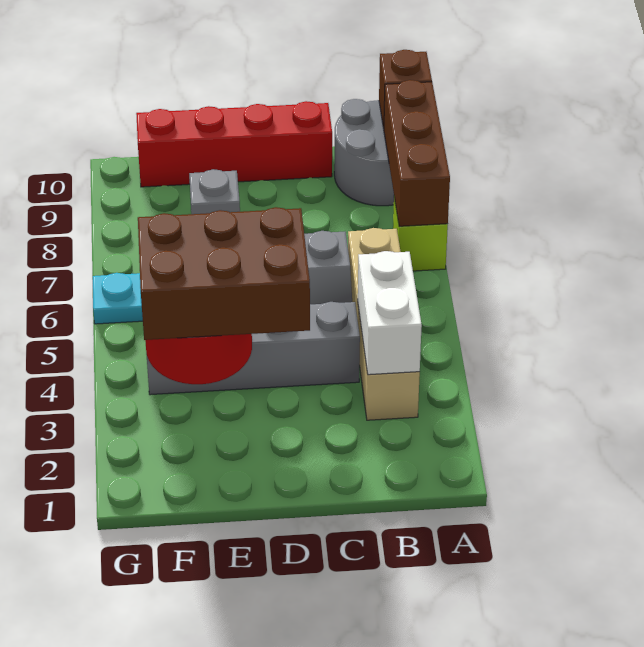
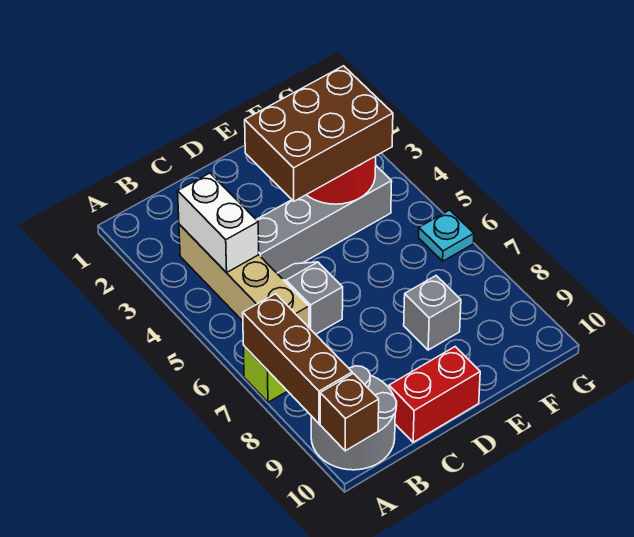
red brick C10:F10 level 1 -> red brick C10:D10 level 1

